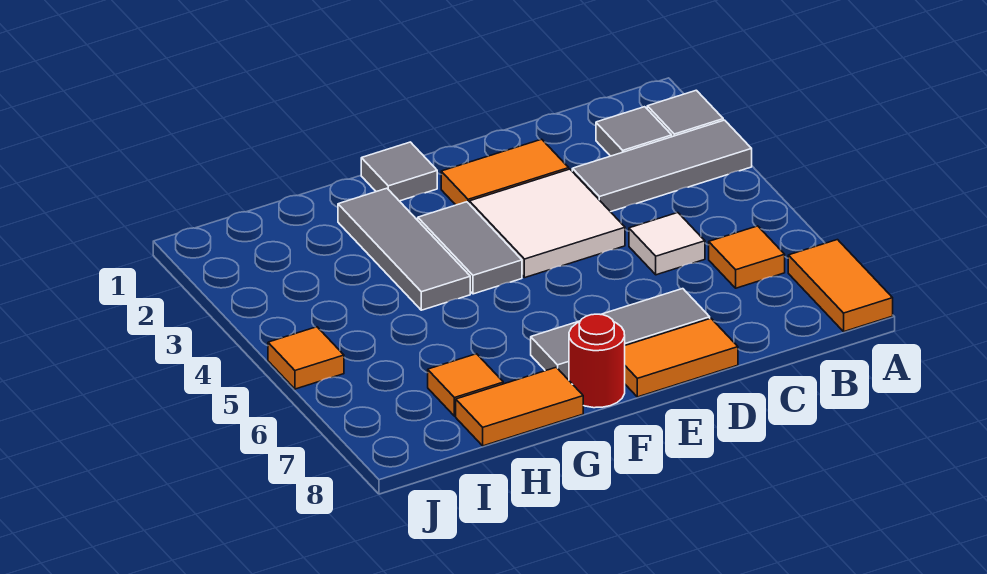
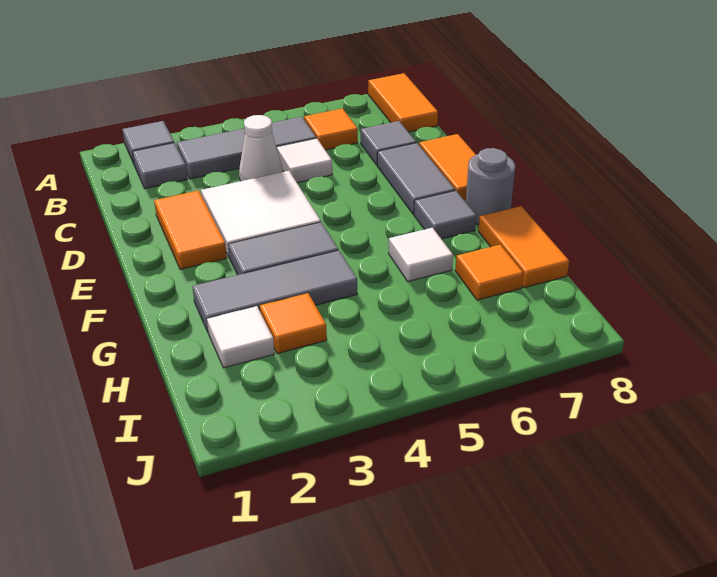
grey tile A3:C3 level 1 -> grey tile B3:B5 level 1
orange tile A7:A8 level 1 -> orange tile A8:B8 level 1
none -> white cone C4 level 1
grey tile F1 level 1 -> grey tile C7 level 1
red round brick F8 level 1 -> grey round brick F8 level 1
none -> white tile G6 level 1
none -> white tile H2 level 1
orange tile J5 level 1 -> orange tile H3 level 1

